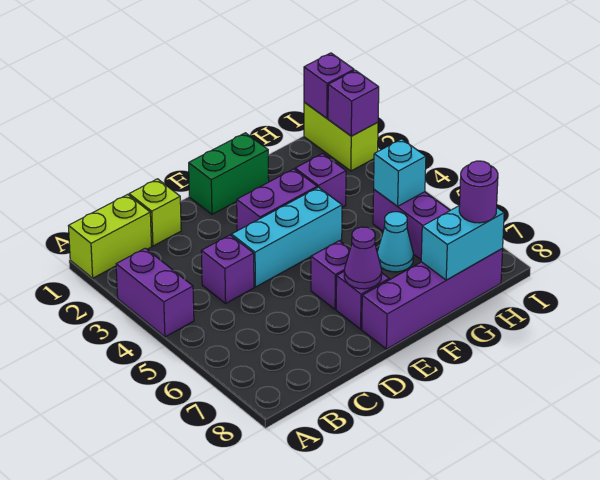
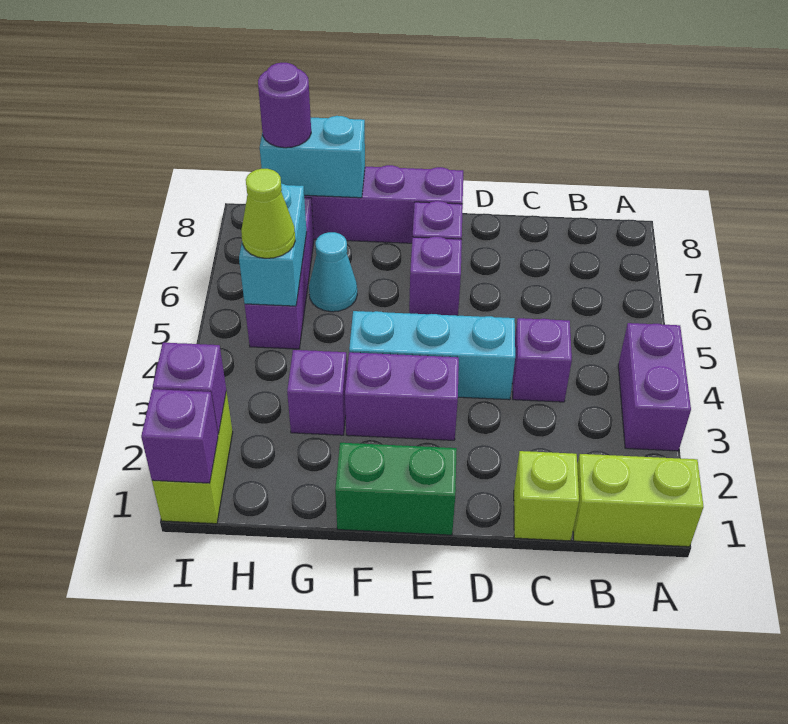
purple cone E7 level 2 -> none
cyan brick H5 level 2 -> cyan brick H5:H6 level 2
none -> lime cone H5 level 3

